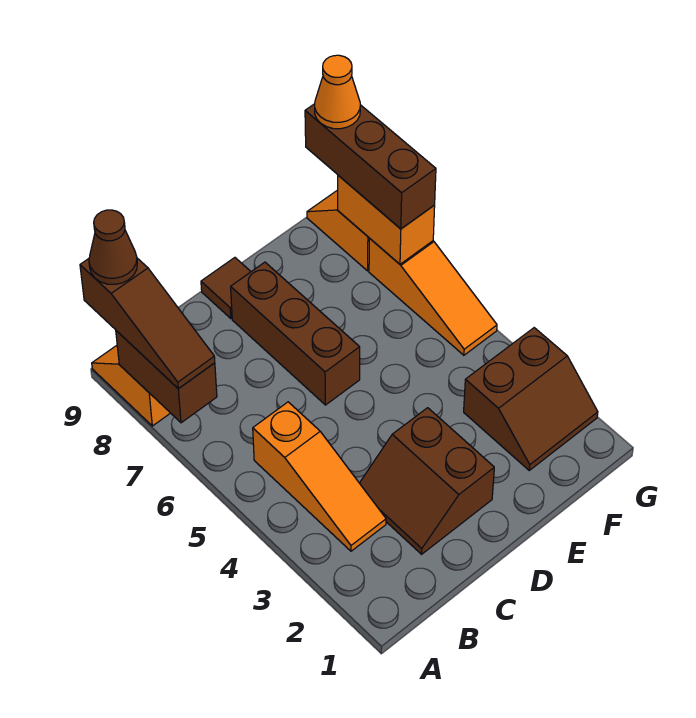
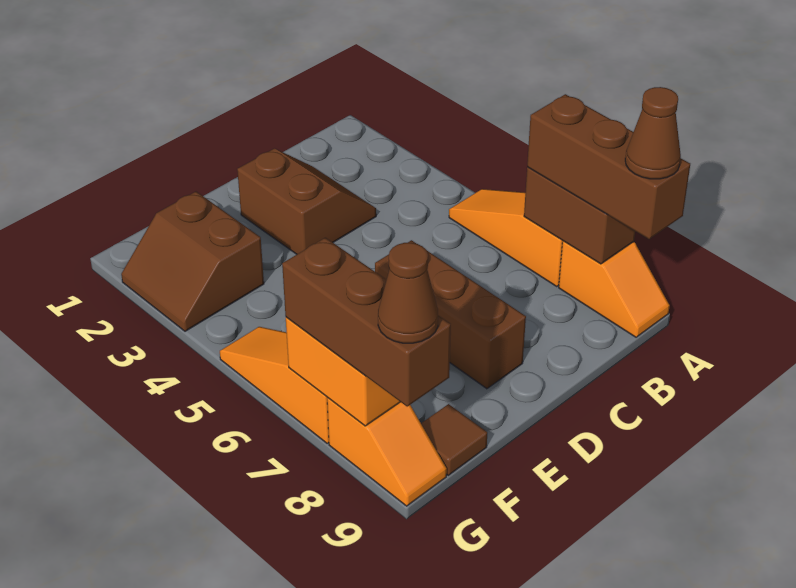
brown slope A7:A9 level 3 top 9 -> brown brick A7:A9 level 3
orange slope B3:B5 level 1 top 5 -> orange slope A5:A7 level 1 top 7
brown tile D9 level 1 -> brown tile F9 level 1
brown slope F2:G3 level 1 top 3 -> brown slope F2:G3 level 1 top F
orange cone G9 level 4 -> brown cone G9 level 4

